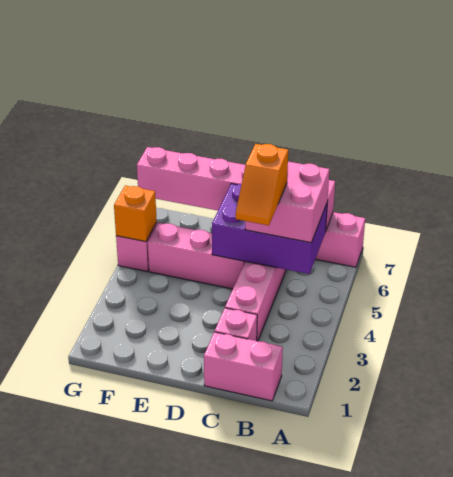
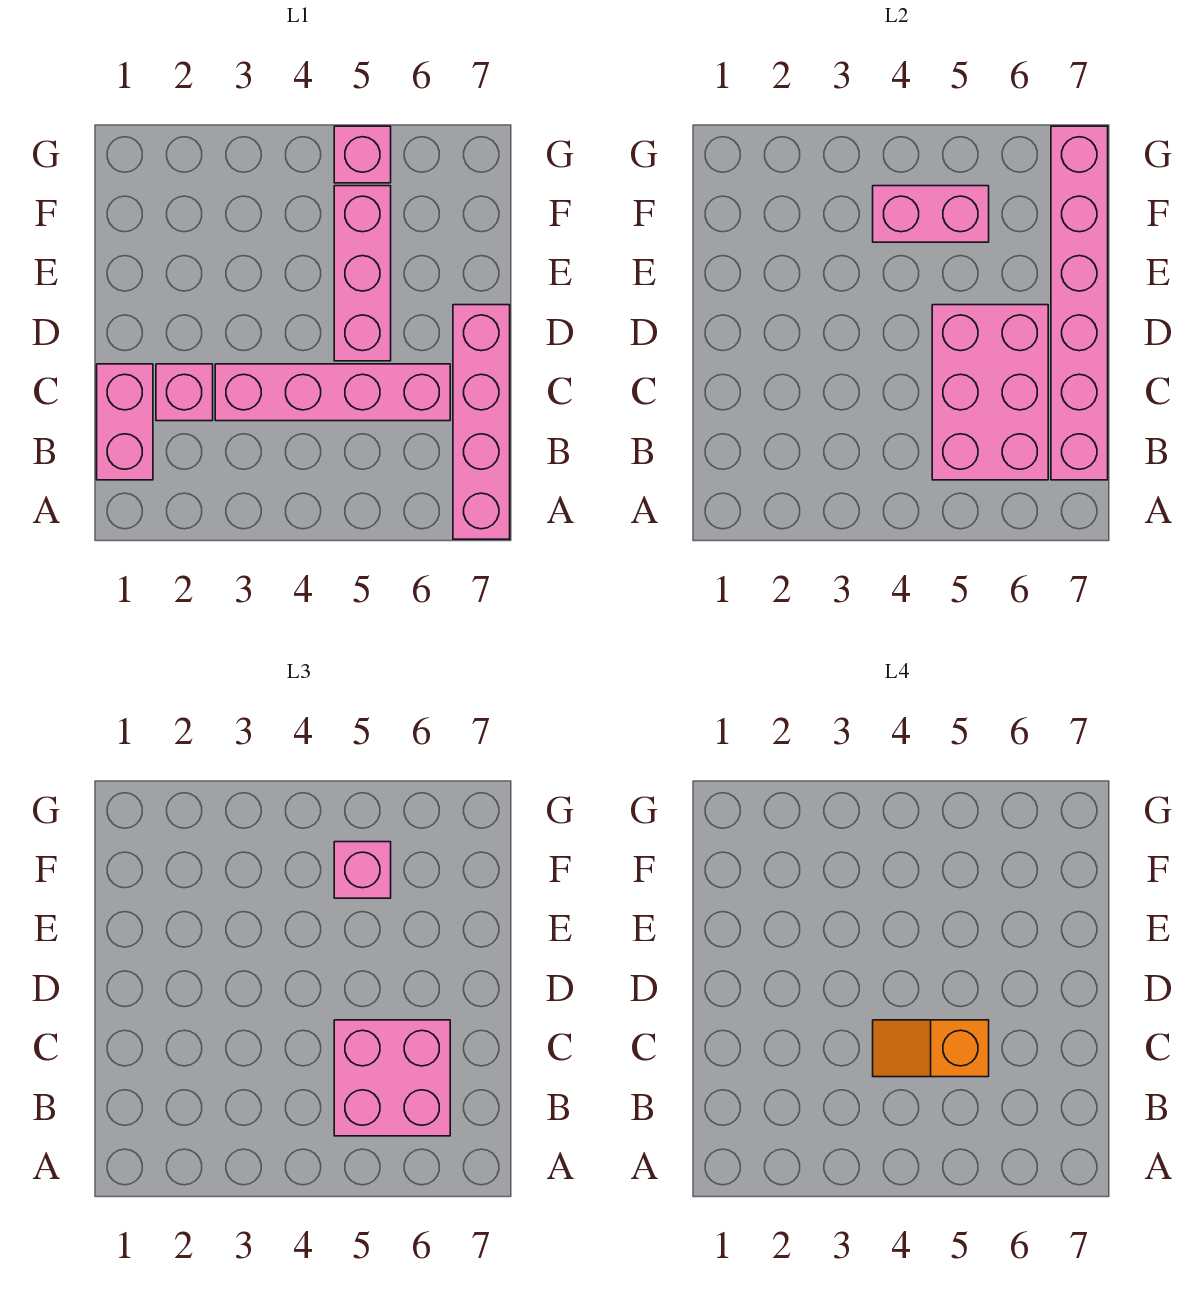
purple brick B5:D6 level 2 -> pink brick B5:D6 level 2
none -> pink brick F4:F5 level 2
none -> pink brick F5 level 3
orange brick G5 level 2 -> none

